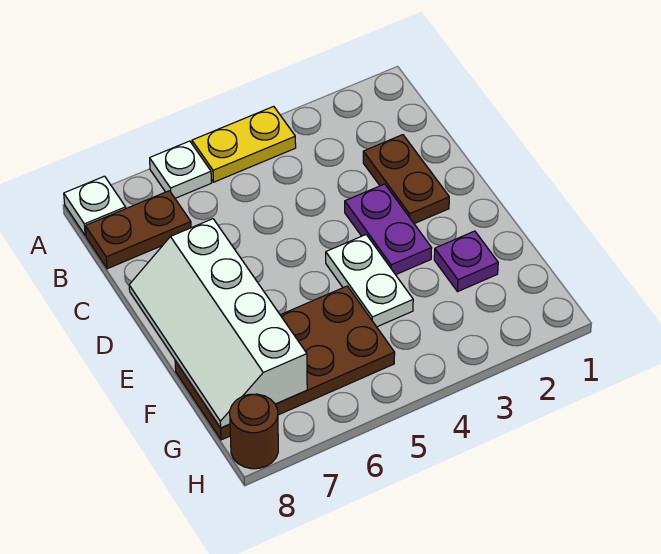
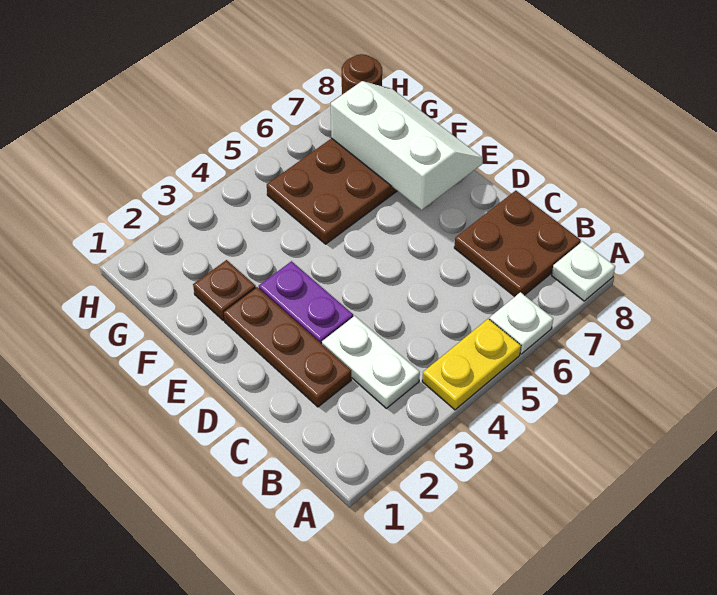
brown plate B7:B8 level 1 -> brown plate B7:C8 level 1
brown plate C2:D2 level 1 -> brown plate C2:E2 level 1
white slope D7:G8 level 2 top 7 -> white slope E7:G8 level 2 top 7
white plate E4:F4 level 1 -> white plate B3:C3 level 1
purple plate F2 level 1 -> brown plate F2 level 1

